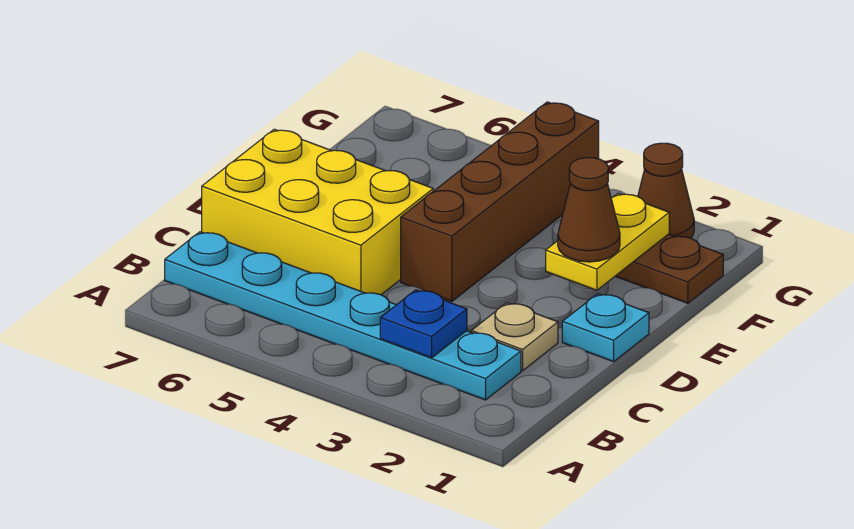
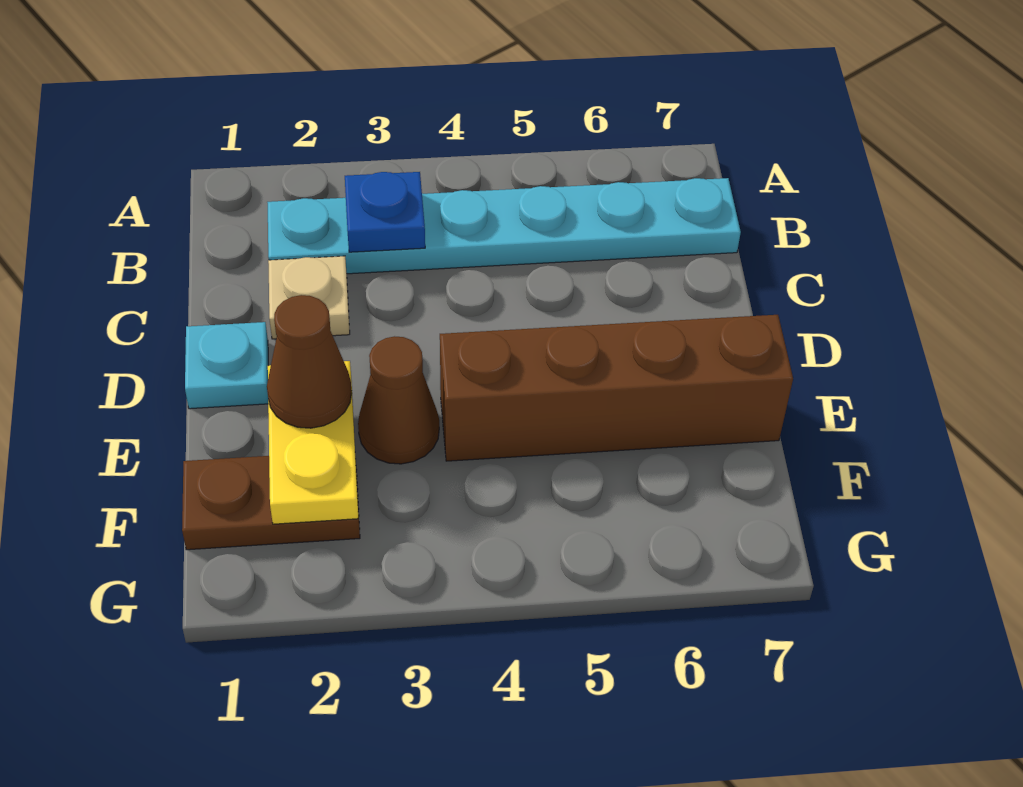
yellow brick C5:D7 level 1 -> none
brown brick D4:G4 level 1 -> brown brick E4:E7 level 1
brown cone G2 level 1 -> brown cone E3 level 1

